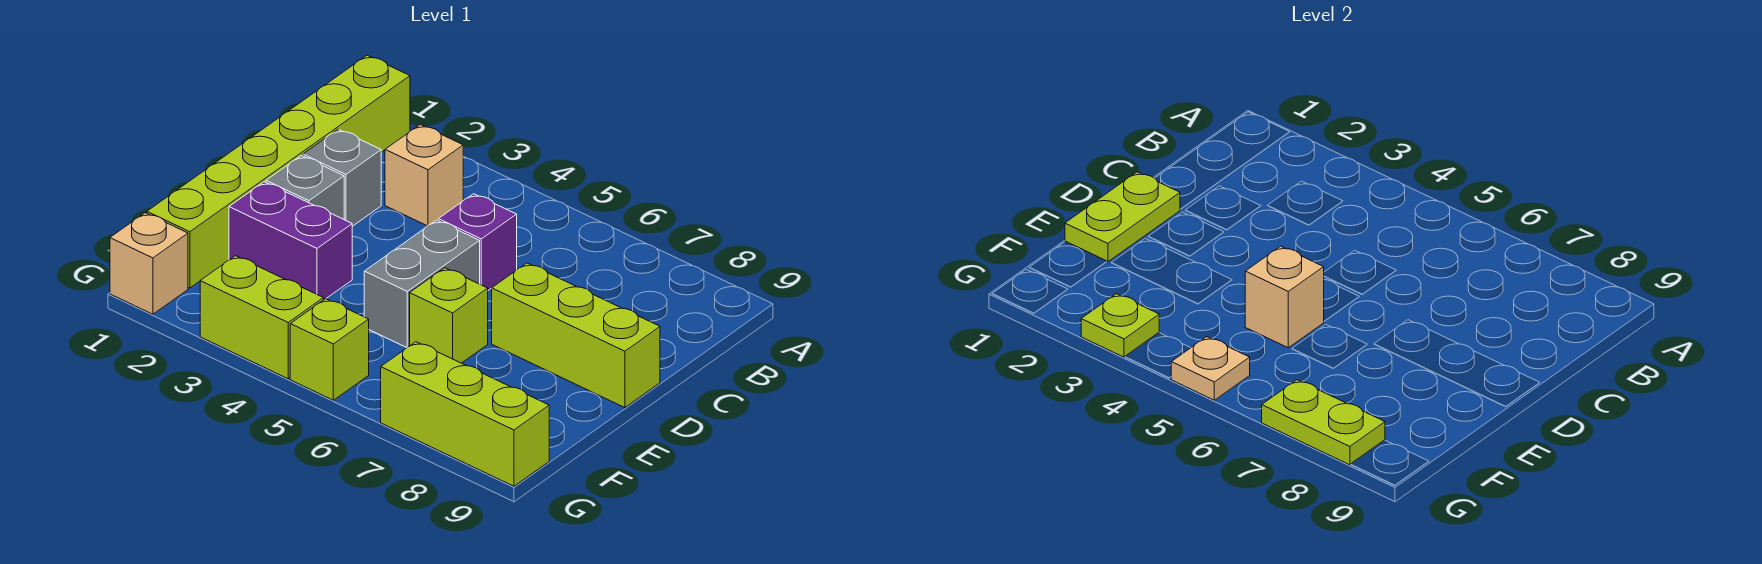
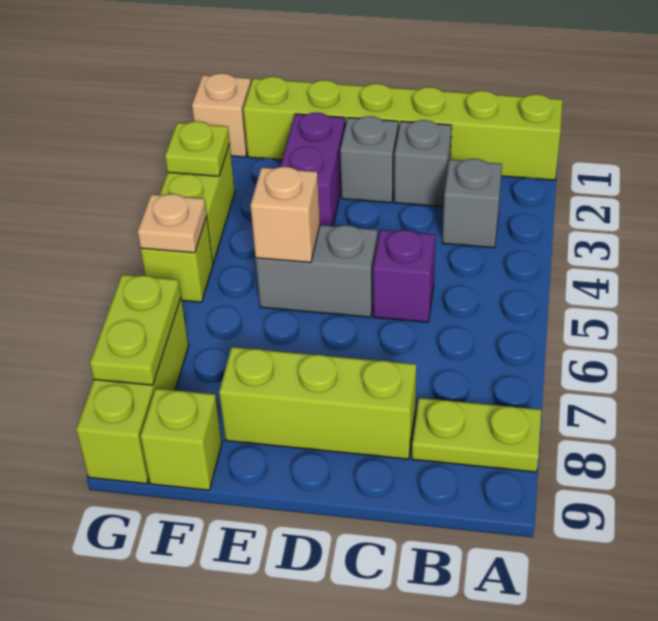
tan brick B3 level 1 -> grey brick B3 level 1
lime plate D1:E1 level 2 -> lime plate A8:B8 level 1
lime brick D7:D9 level 1 -> lime brick C8:E8 level 1
lime brick E6 level 1 -> lime brick F9 level 1

